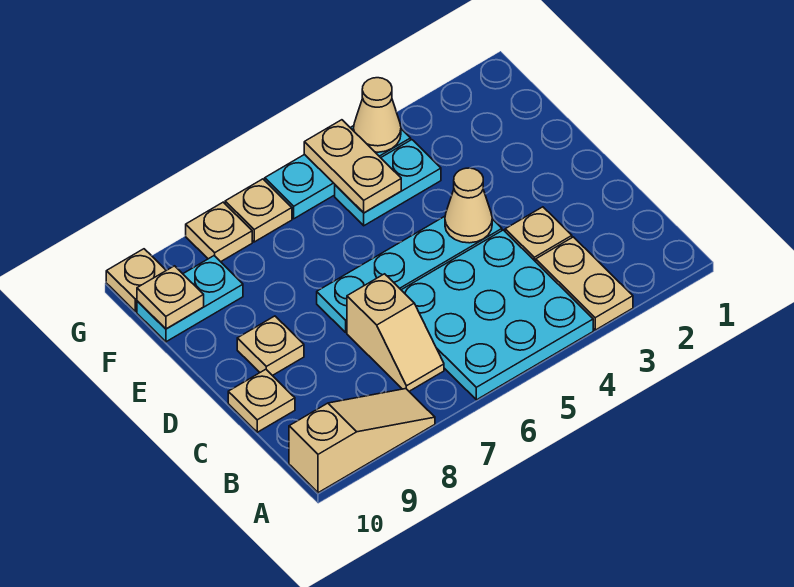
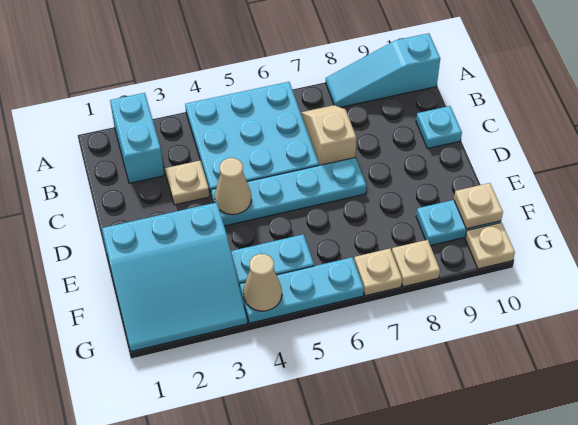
none -> cyan brick A2:B2 level 1
tan plate A3:B3 level 1 -> none
tan slope A8:A10 level 1 top 10 -> cyan slope A8:A10 level 1 top 10
tan plate C10 level 1 -> cyan plate C10 level 1
tan plate D9 level 1 -> none
none -> cyan slope E1:G3 level 1 top E
tan plate F5:G5 level 2 -> none

